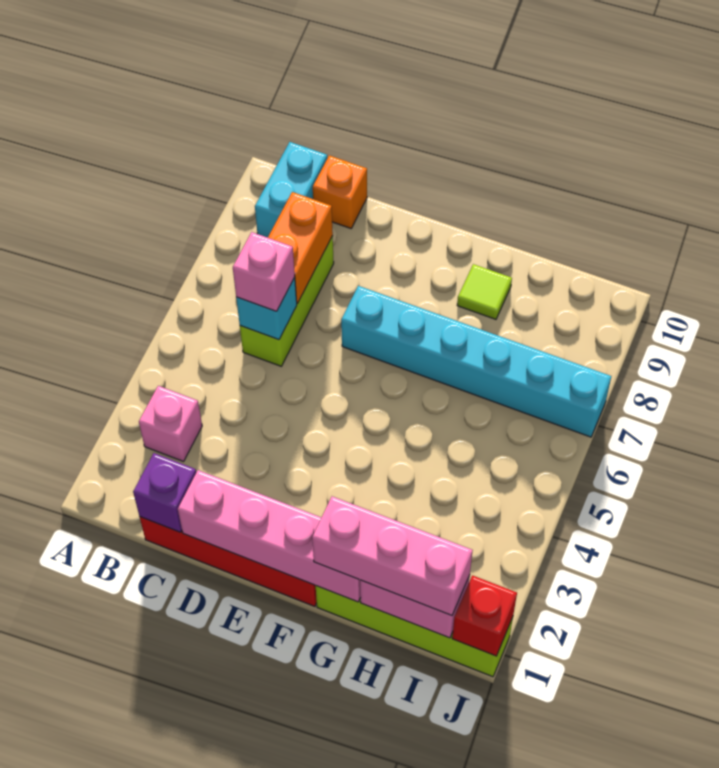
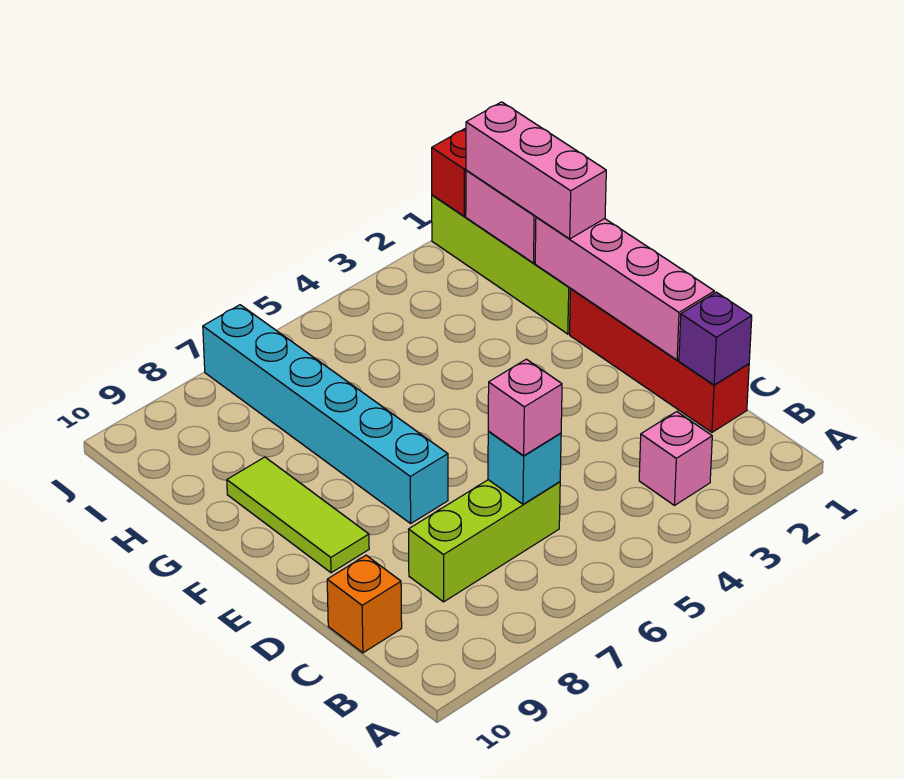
cyan brick B9:B10 level 1 -> none
orange brick C7:C8 level 2 -> none
lime tile G9 level 1 -> lime tile E9:G9 level 1

